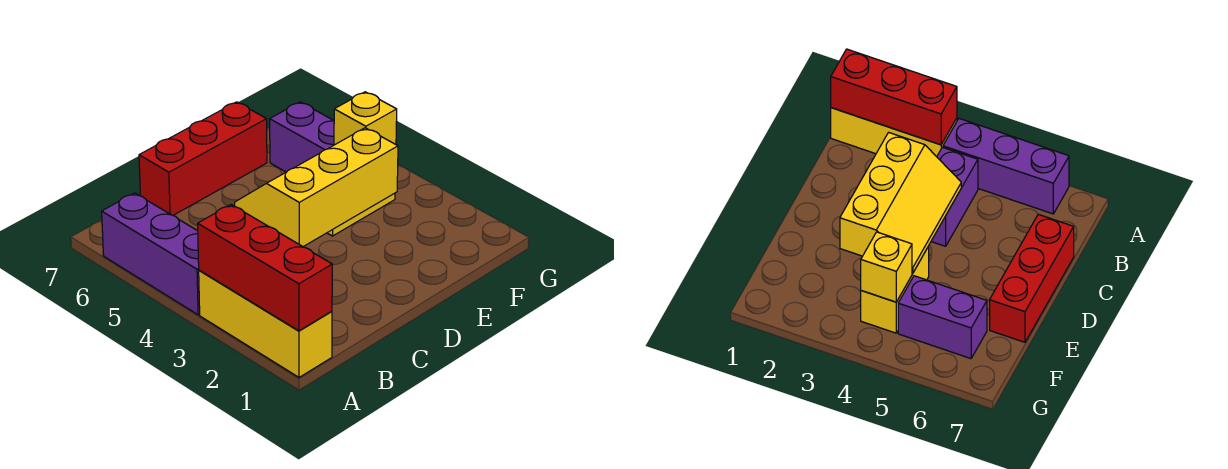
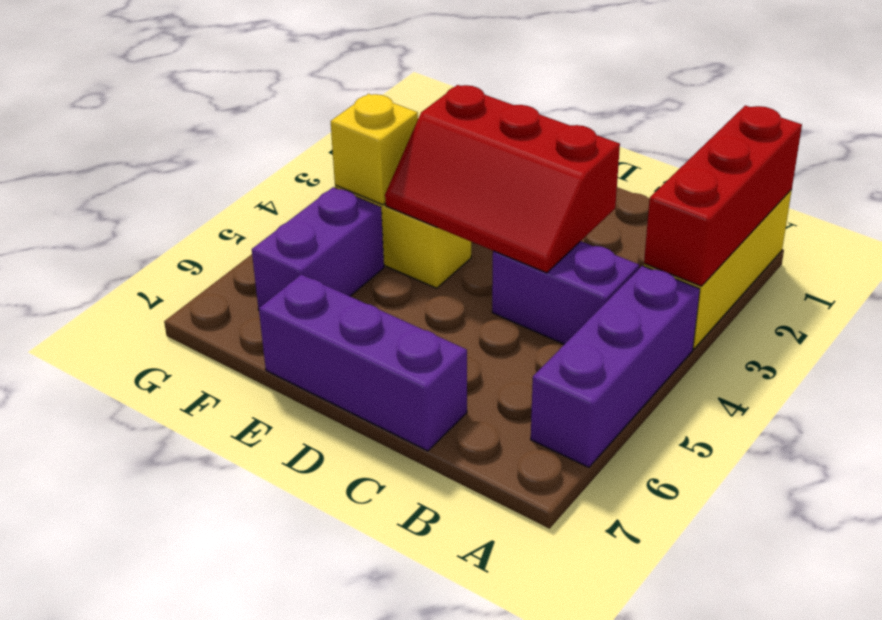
yellow slope C3:E4 level 2 top 3 -> red slope C3:E4 level 2 top 3
red brick C7:E7 level 1 -> purple brick C7:E7 level 1

